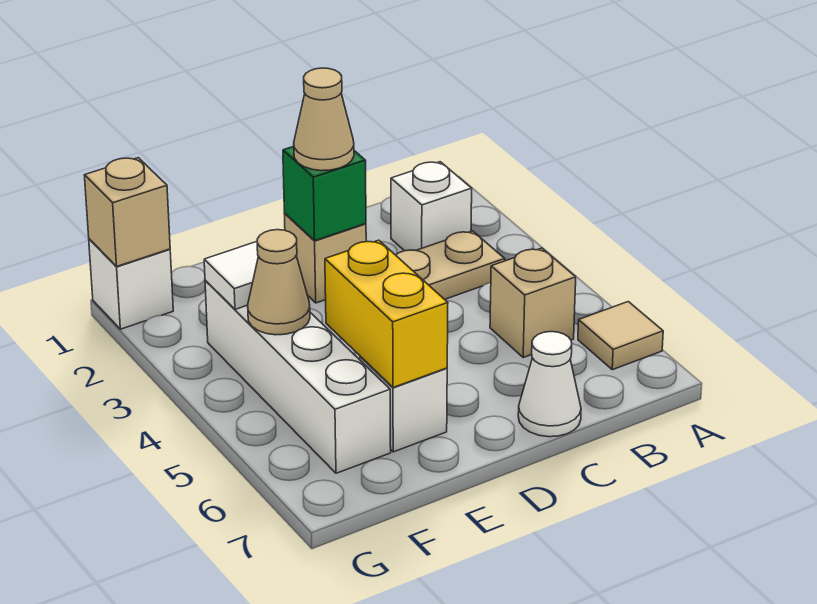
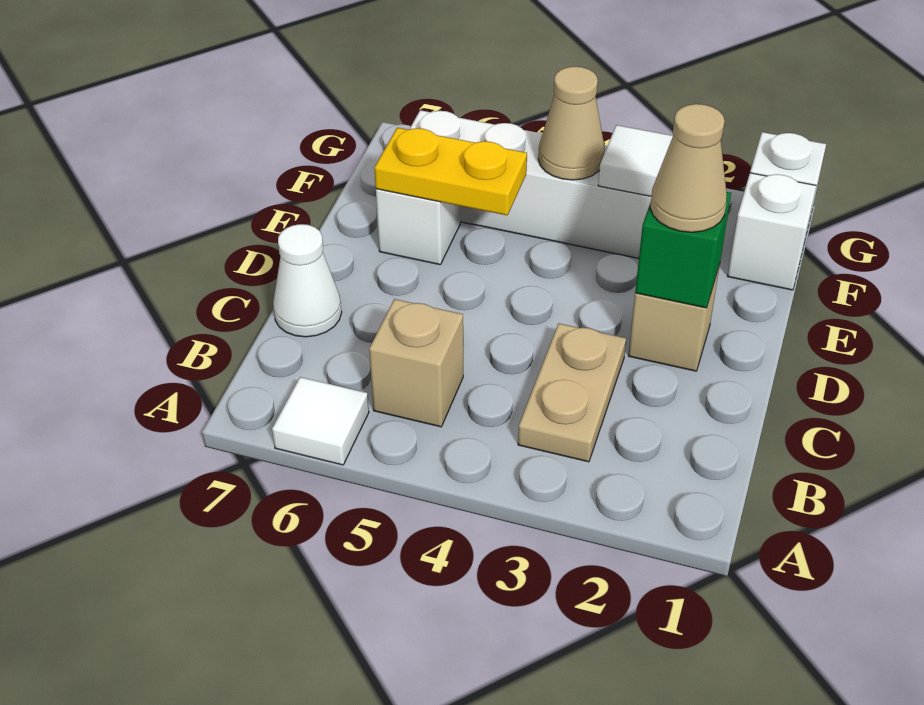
tan tile A6 level 1 -> white tile A6 level 1
white brick B2 level 1 -> white brick F1 level 1
yellow brick E5:E6 level 2 -> yellow plate E5:E6 level 2
tan brick G1 level 2 -> none

